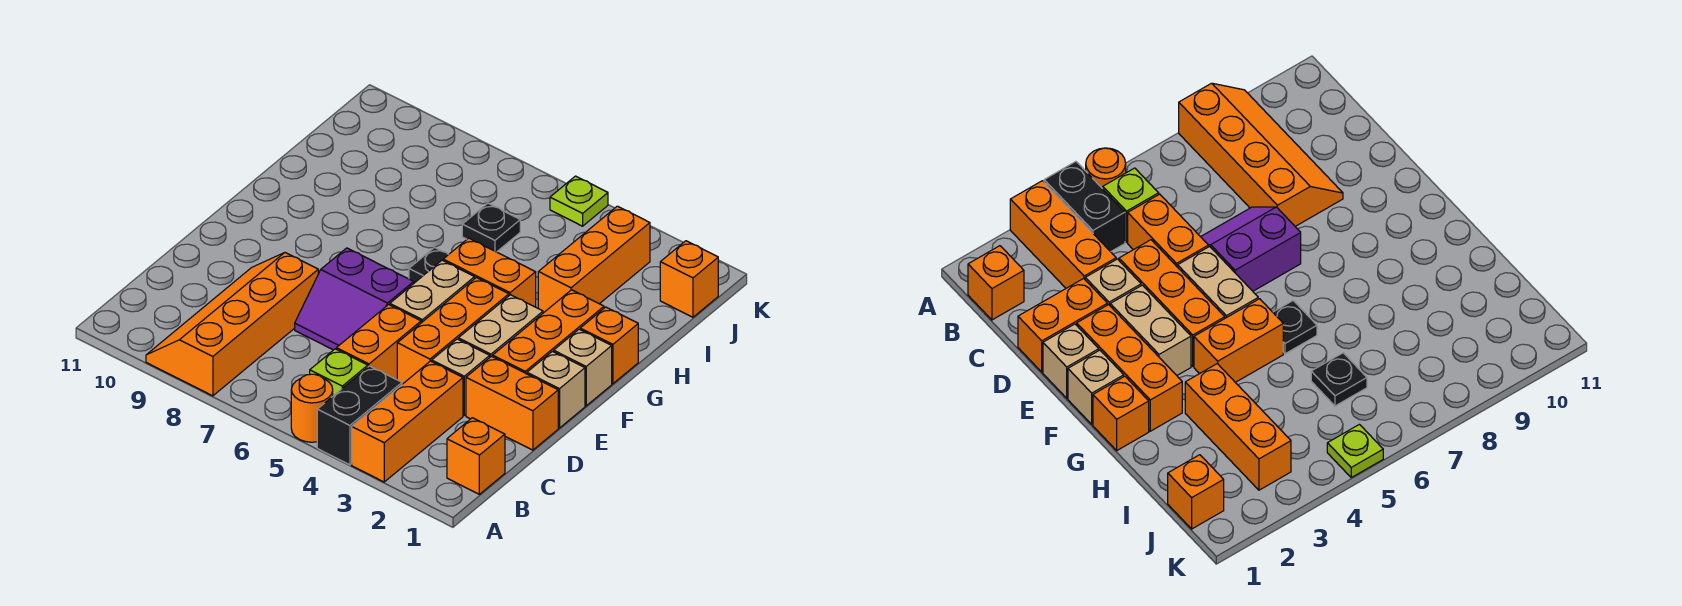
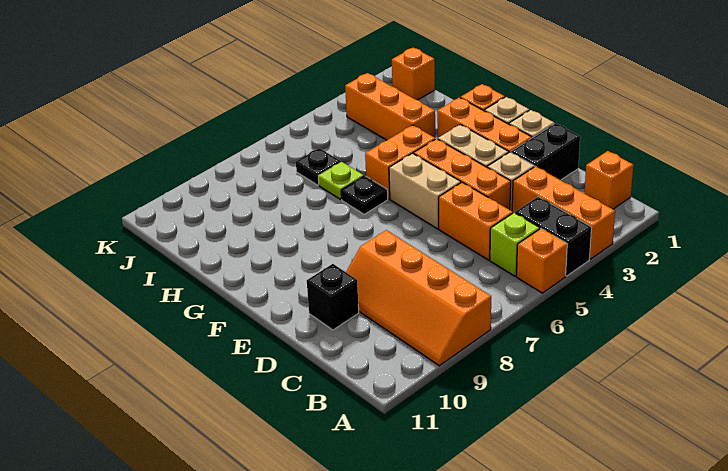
orange round brick A5 level 1 -> orange brick A5 level 1
orange brick D1:D2 level 1 -> black brick D1:D2 level 1
purple slope D6:E7 level 1 top E -> none
none -> black brick D10 level 1
lime plate K5 level 1 -> lime plate H6 level 1

